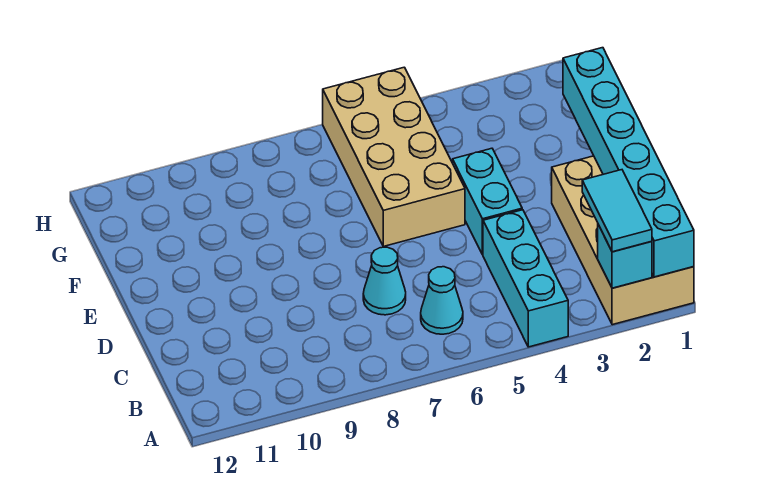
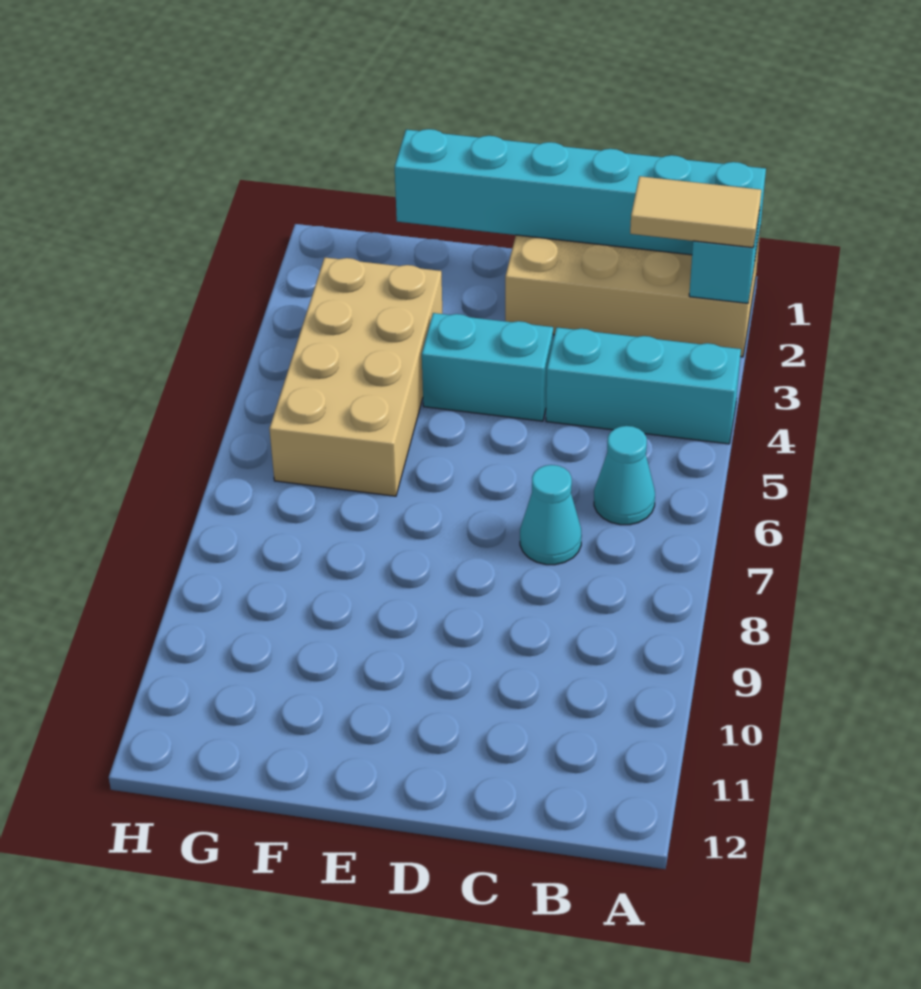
cyan tile A2:B2 level 3 -> tan tile A2:B2 level 3
tan brick E5:H6 level 1 -> tan brick F3:G6 level 1

